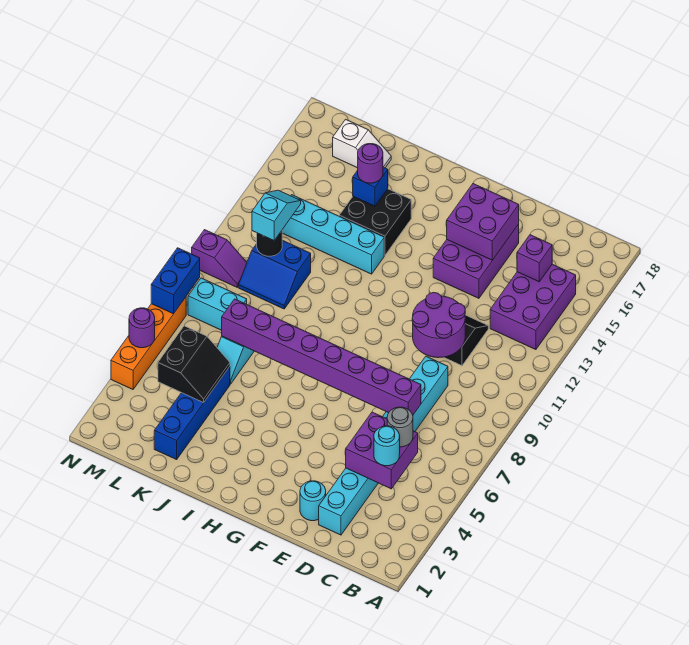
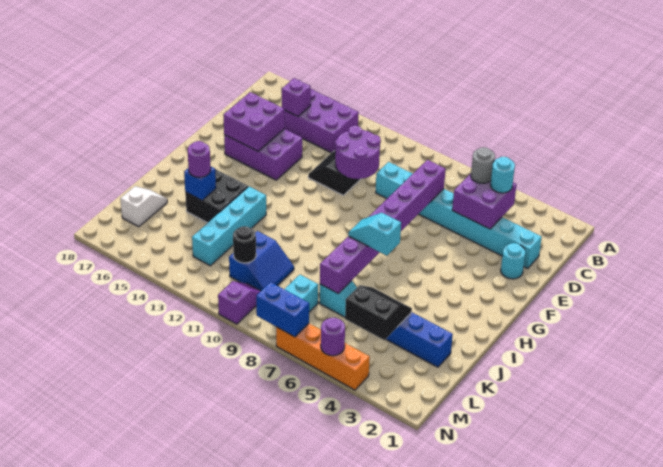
cyan slope L11:L12 level 3 top 11 -> cyan slope I6:I7 level 3 top 6

